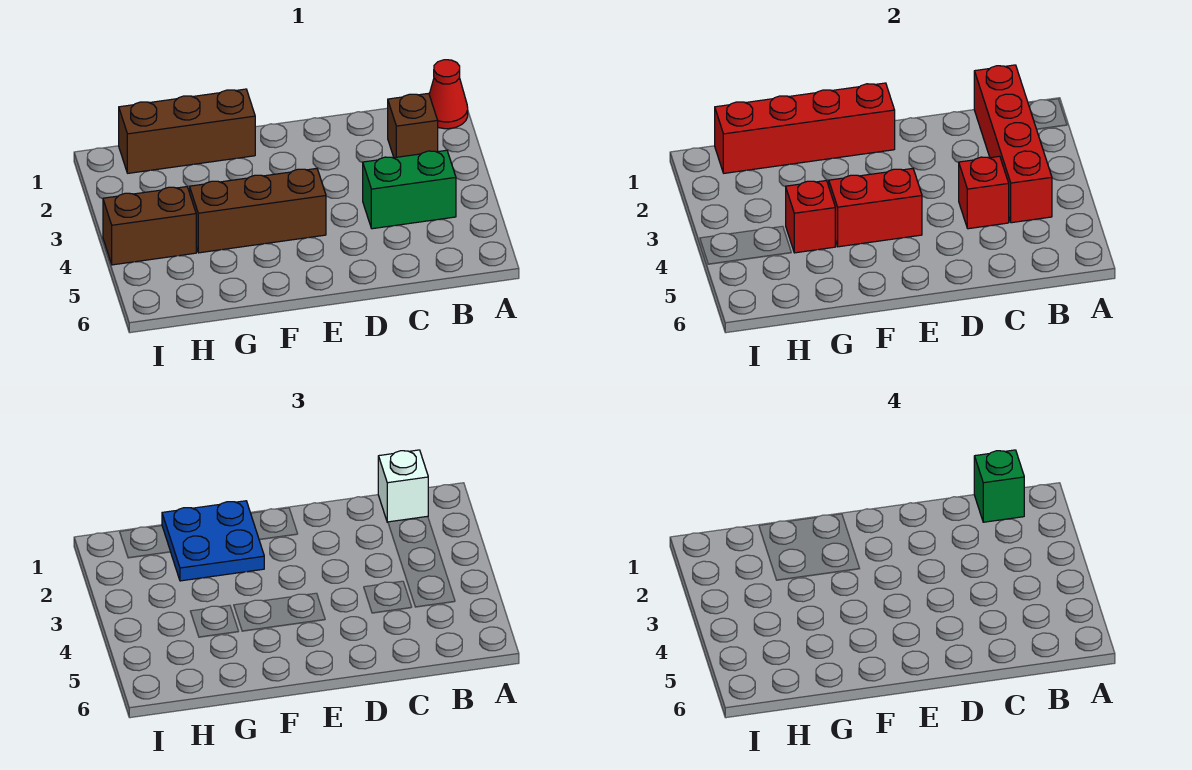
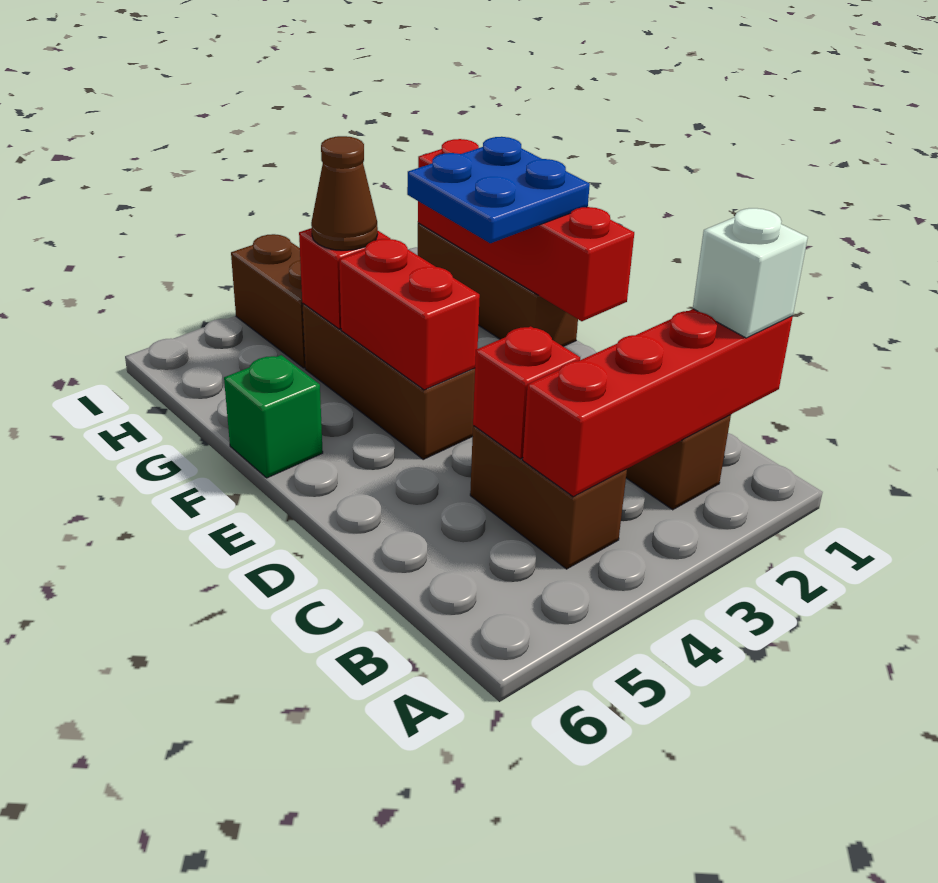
red cone A1 level 1 -> none
green brick B1 level 4 -> green brick F6 level 1
green brick B4:C4 level 1 -> brown brick B4:C4 level 1
none -> brown cone G4 level 3

